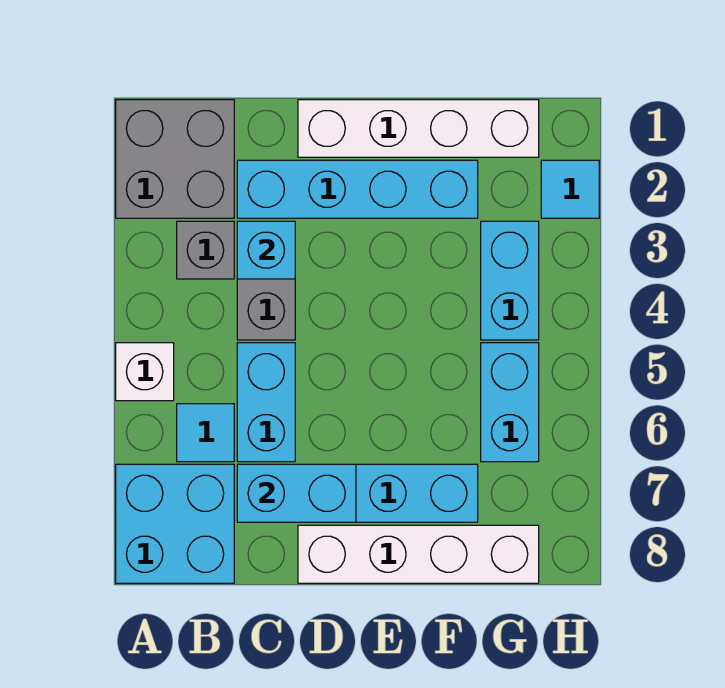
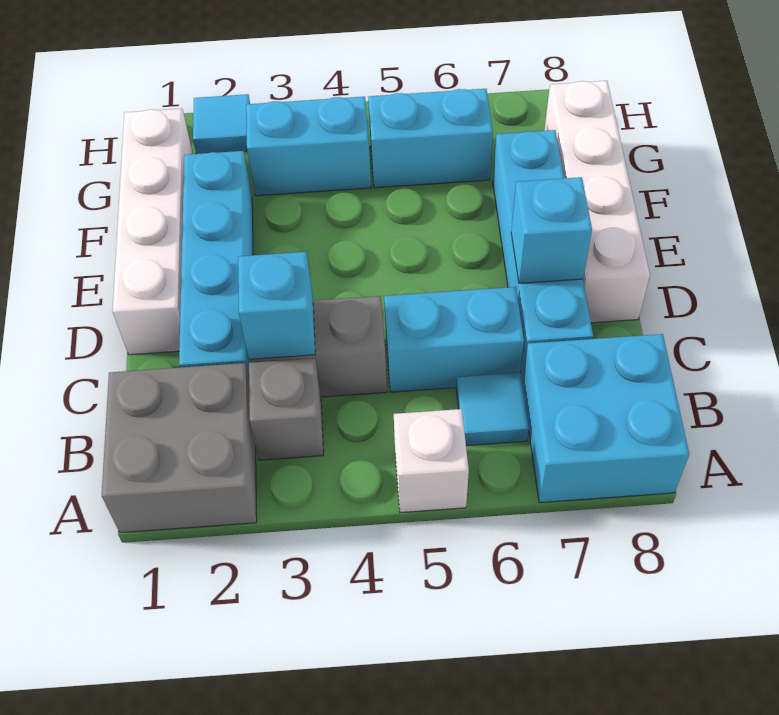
cyan brick C7:D7 level 2 -> cyan brick D7 level 2

